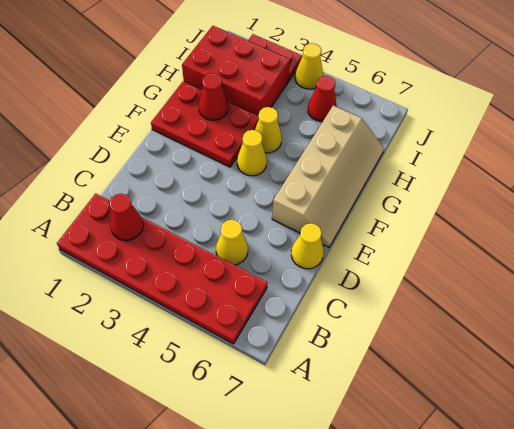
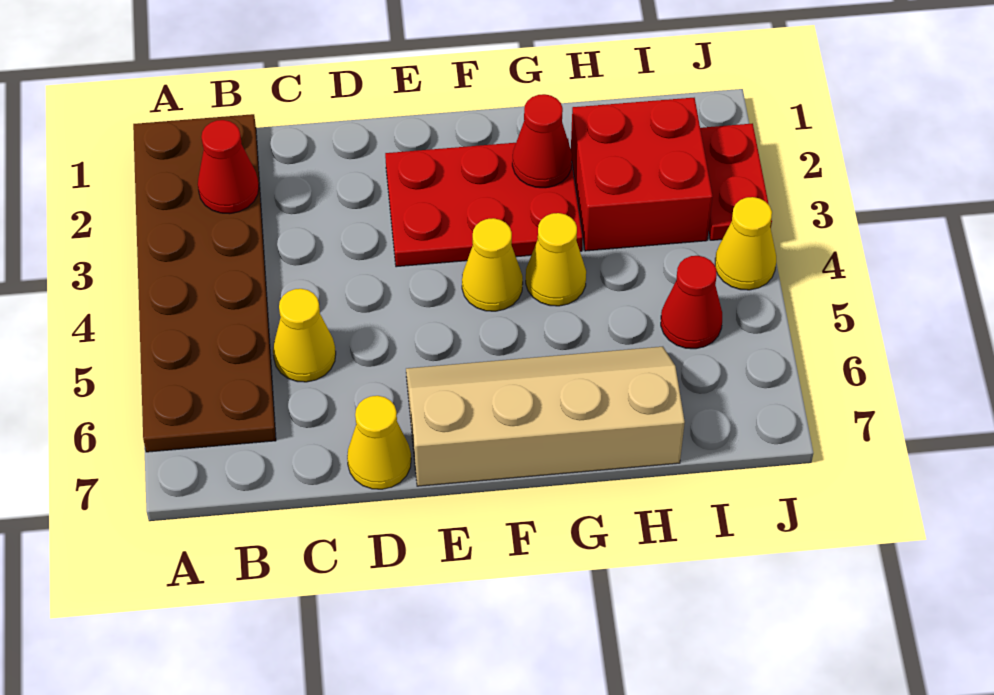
red plate A1:B6 level 1 -> brown plate A1:B6 level 1
tan slope E6:H7 level 1 top 6 -> tan slope E6:H7 level 1 top 7
red plate F1:G3 level 1 -> red plate E2:G3 level 1
red brick H1:I3 level 1 -> red brick H2:I3 level 1

